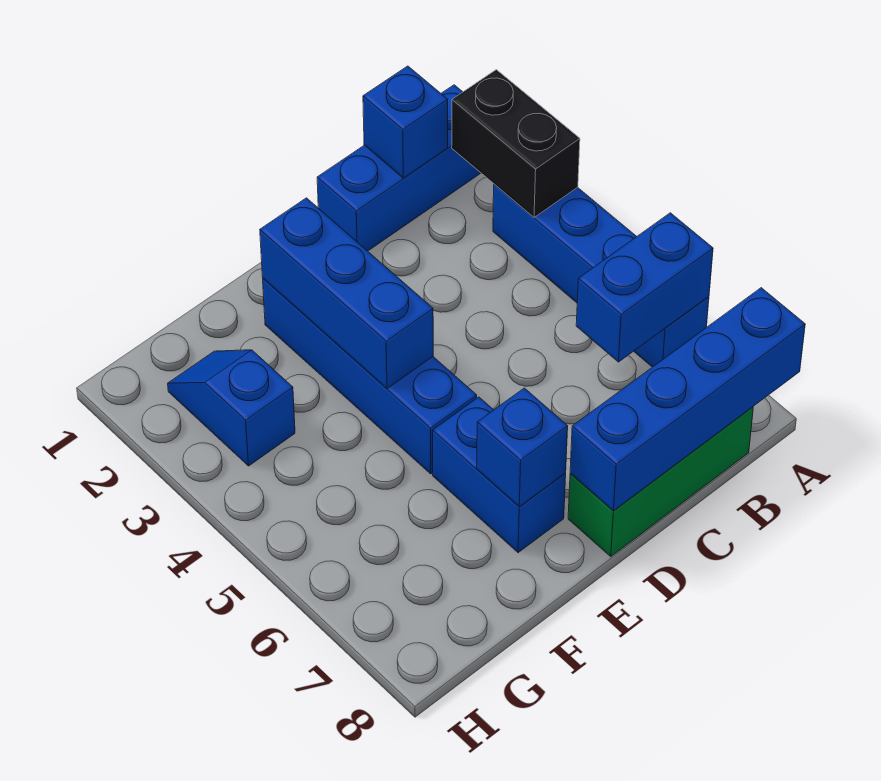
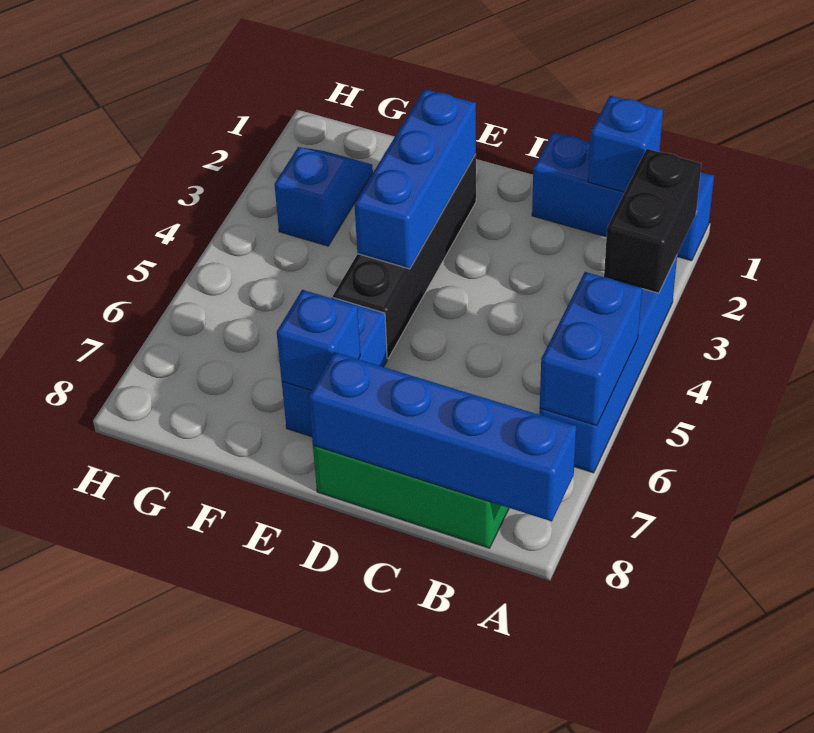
blue brick A6:B6 level 2 -> blue brick A5:A6 level 2
blue brick E2:E5 level 1 -> black brick E2:E5 level 1

